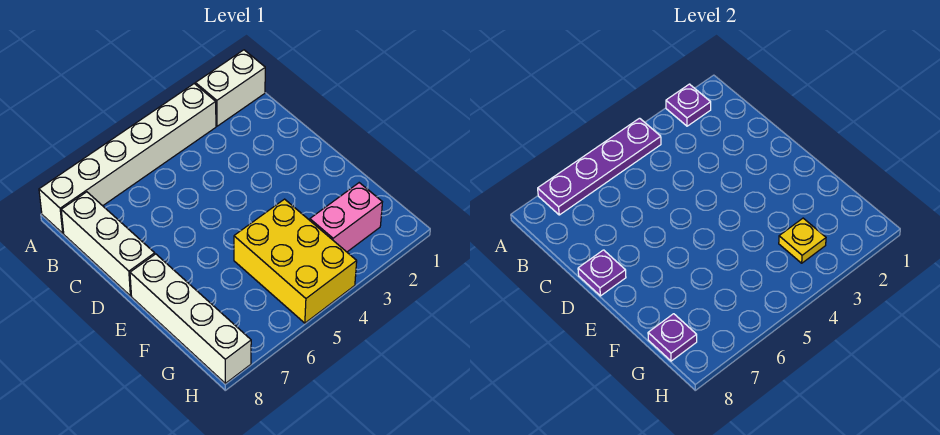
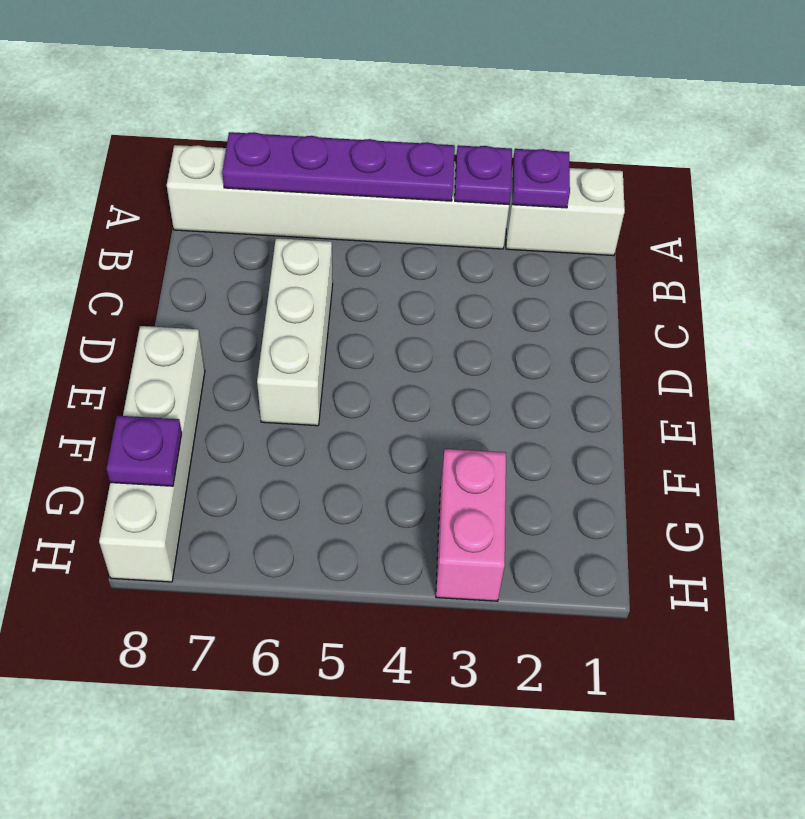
white brick B8:D8 level 1 -> white brick C6:E6 level 1
purple plate D8 level 2 -> purple plate A3 level 2
yellow brick F4:H5 level 1 -> none
pink brick G2:G3 level 1 -> pink brick G3:H3 level 1
yellow plate G3 level 2 -> none

